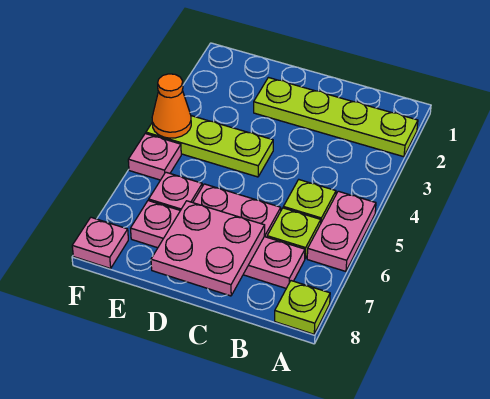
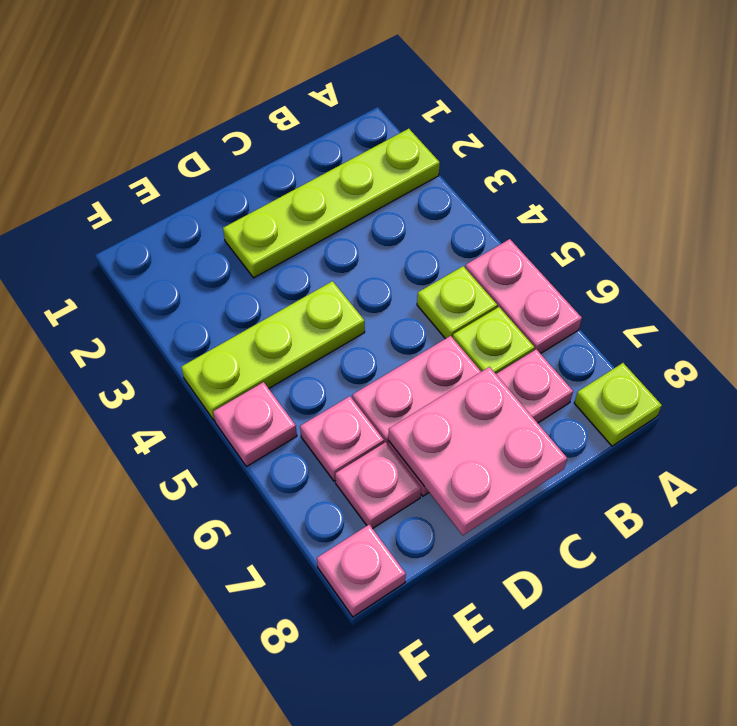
orange cone F4 level 2 -> none

